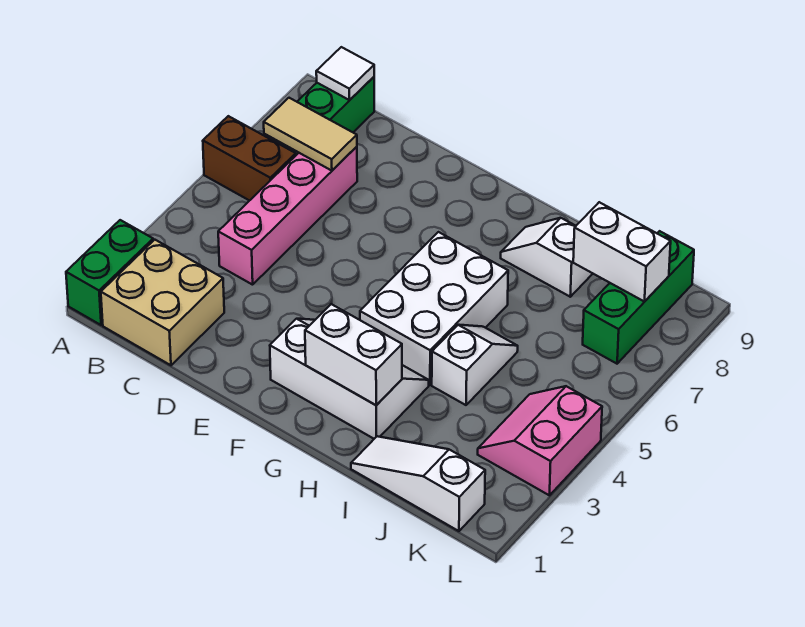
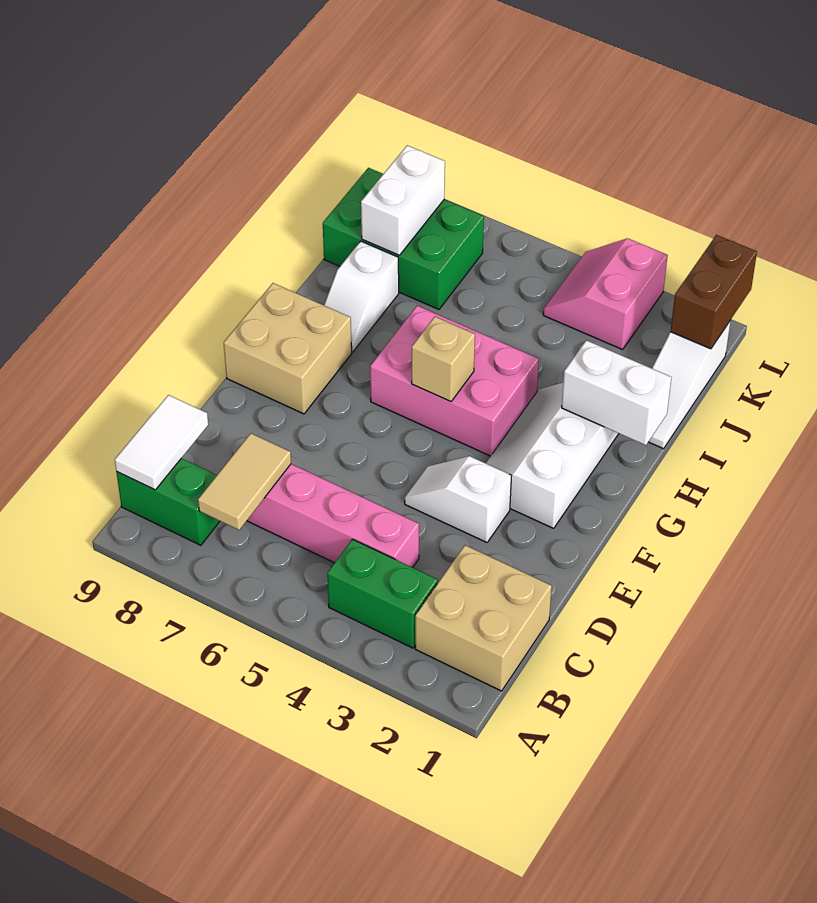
green brick A1:A2 level 1 -> green brick B3:B4 level 1
brown brick A6:B6 level 1 -> brown brick K1:L1 level 2
white tile B9 level 2 -> white tile B9:C9 level 2
none -> tan brick F8:G9 level 1
white brick G2:H2 level 2 -> white brick H1:H2 level 2
white brick G4:H6 level 1 -> pink brick G4:H6 level 1
none -> tan brick G5 level 2
white slope I4:I5 level 1 top 4 -> white slope E3:E4 level 1 top 3
pink slope K3:L4 level 1 top L -> pink slope K3:L4 level 1 top 3
green brick K7:K9 level 1 -> green brick J7:K9 level 1

